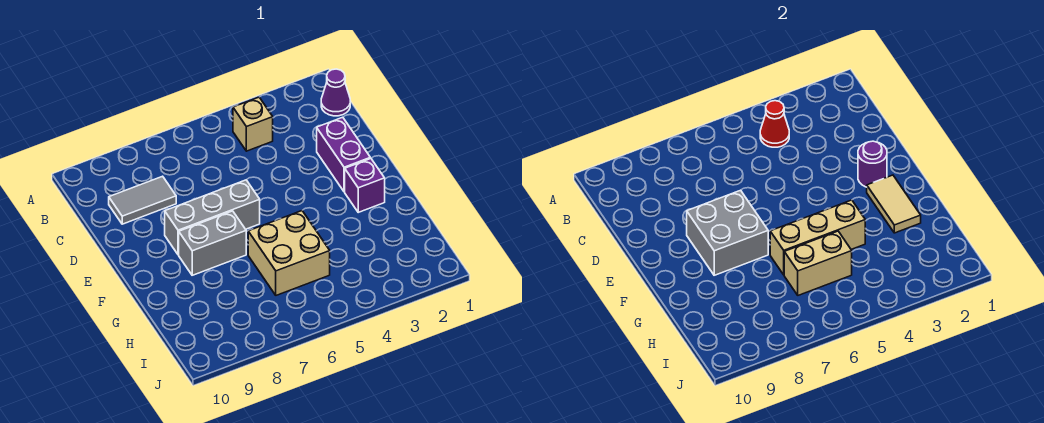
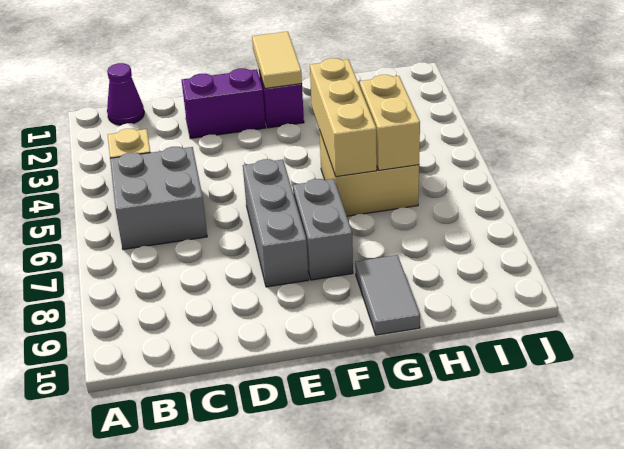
red cone B4 level 2 -> none
grey tile C8:C9 level 1 -> grey tile G9:G10 level 1
purple round brick E2 level 2 -> none
grey brick E7:F8 level 2 -> grey brick B5:C6 level 1
tan tile F2:G2 level 2 -> tan tile F1:F2 level 2

